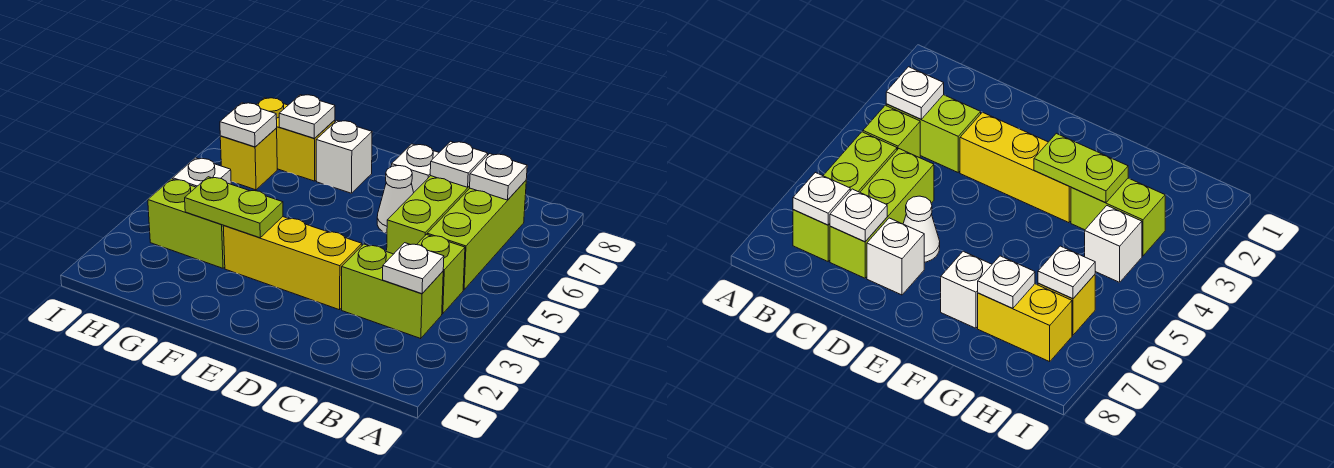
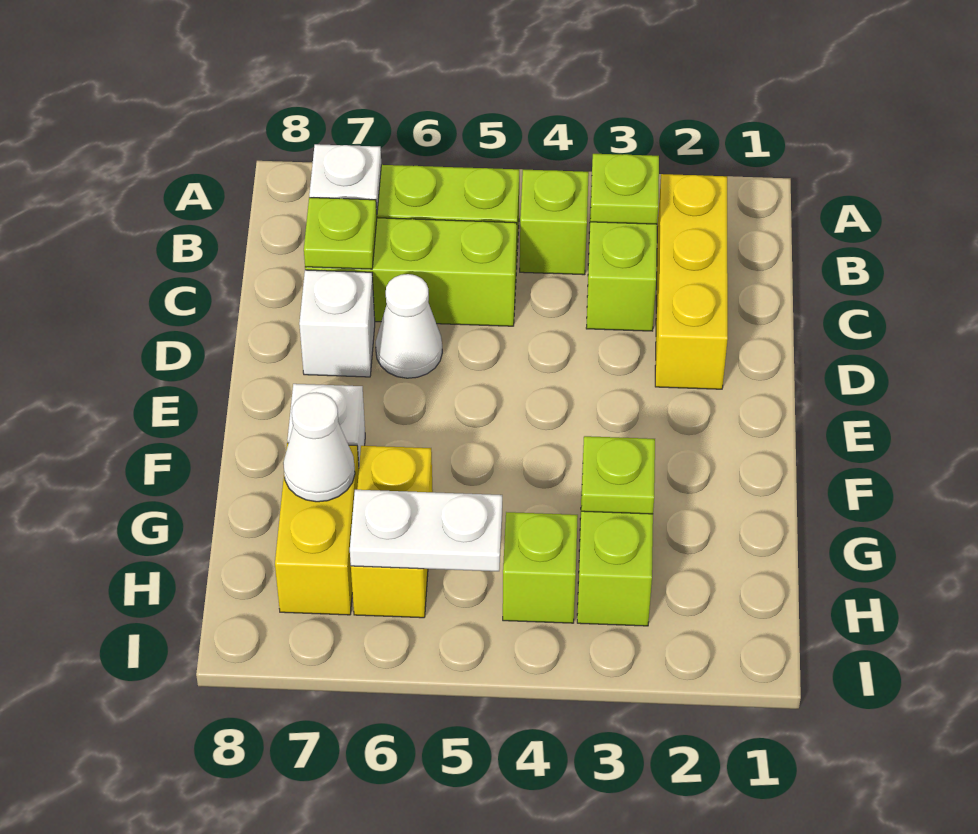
white plate B3 level 2 -> lime plate B3 level 2
white plate C7 level 2 -> lime plate C7 level 2
yellow brick D3:F3 level 1 -> yellow brick B2:D2 level 1
lime plate F3:G3 level 2 -> lime plate G3 level 2
white plate G7 level 2 -> white cone G7 level 2
white brick H4 level 1 -> lime brick H4 level 1
yellow brick H6 level 1 -> yellow brick G6:H6 level 1
white plate H6 level 2 -> white plate H5:H6 level 2

